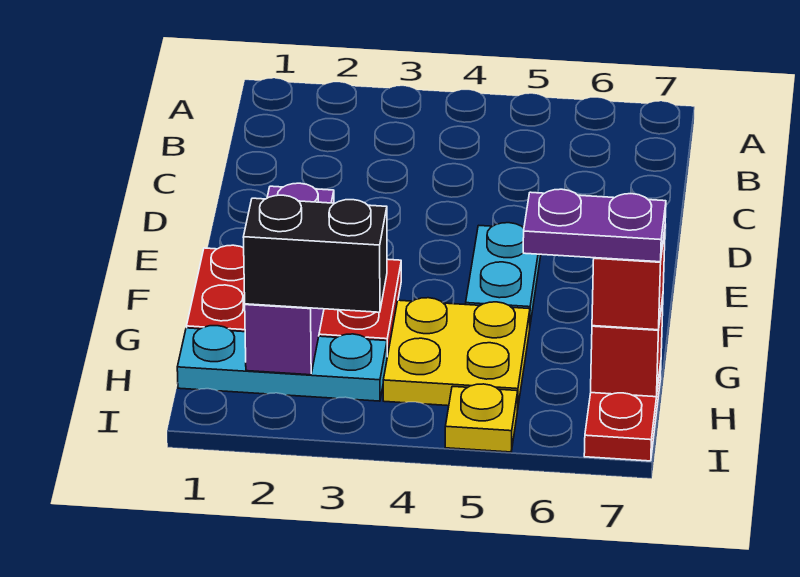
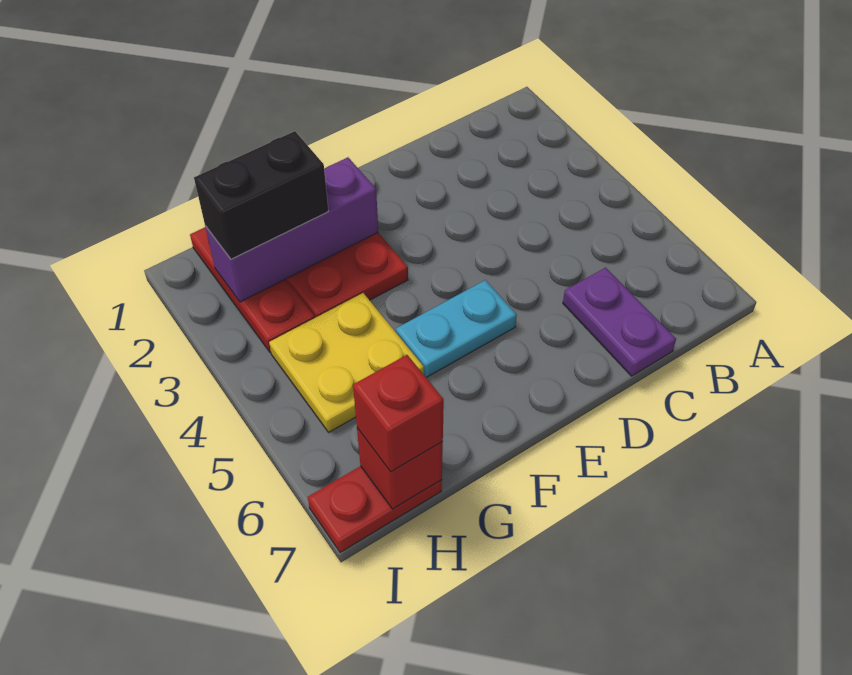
cyan plate H1:H3 level 1 -> red plate H1:H3 level 1
black brick H2:H3 level 3 -> black brick G2:H2 level 3
purple plate H6:H7 level 4 -> purple plate C6:C7 level 1
yellow plate I5 level 1 -> none

